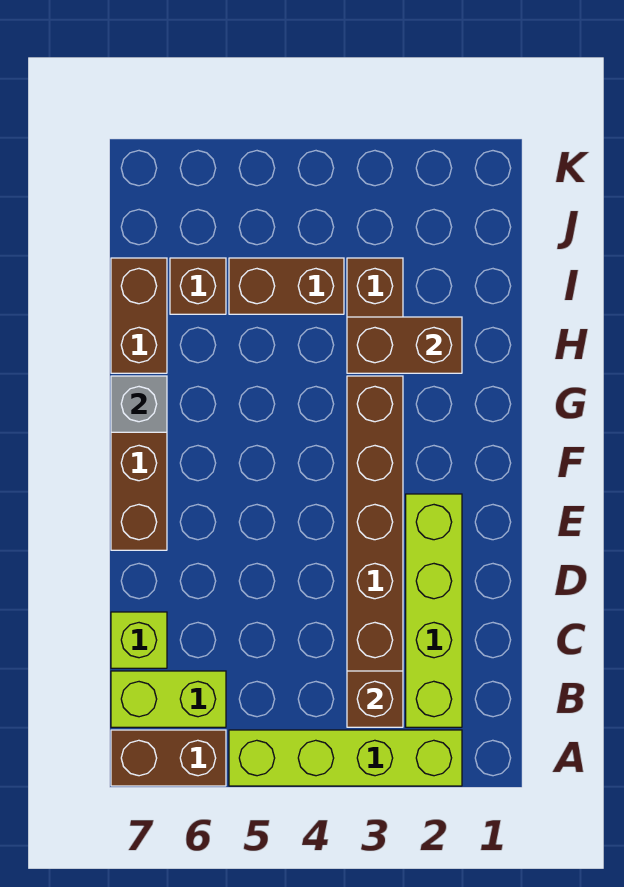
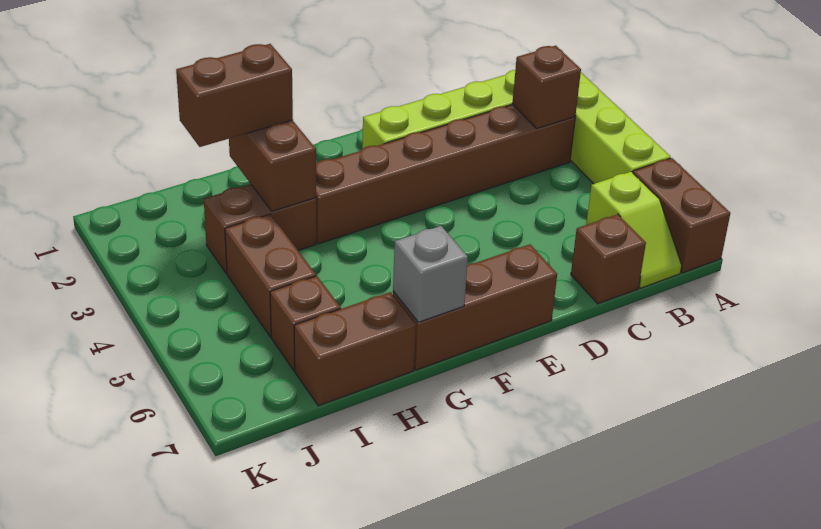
lime brick B6:B7 level 1 -> lime slope B6:B7 level 1 top 6
lime brick C7 level 1 -> brown brick C7 level 1
none -> brown brick H2:I2 level 3

